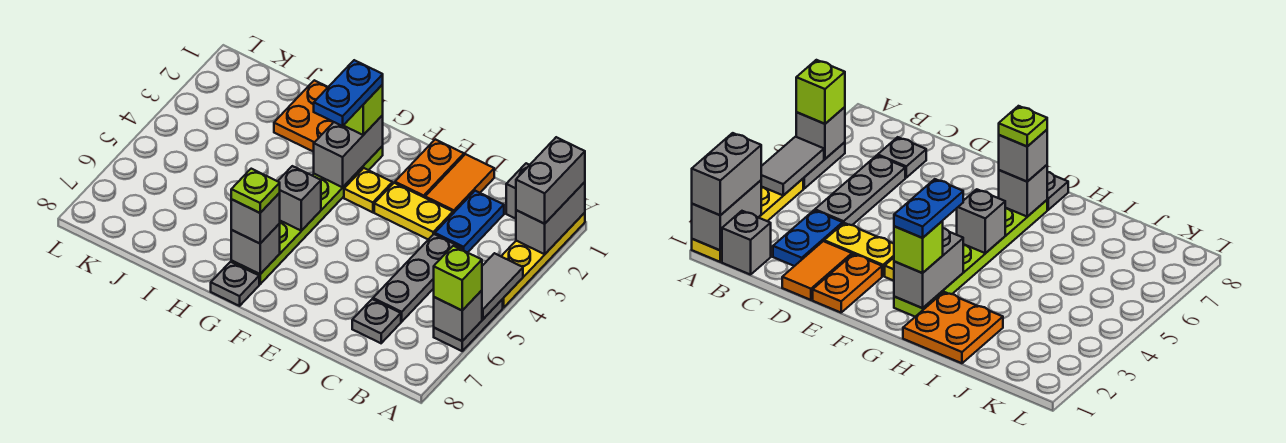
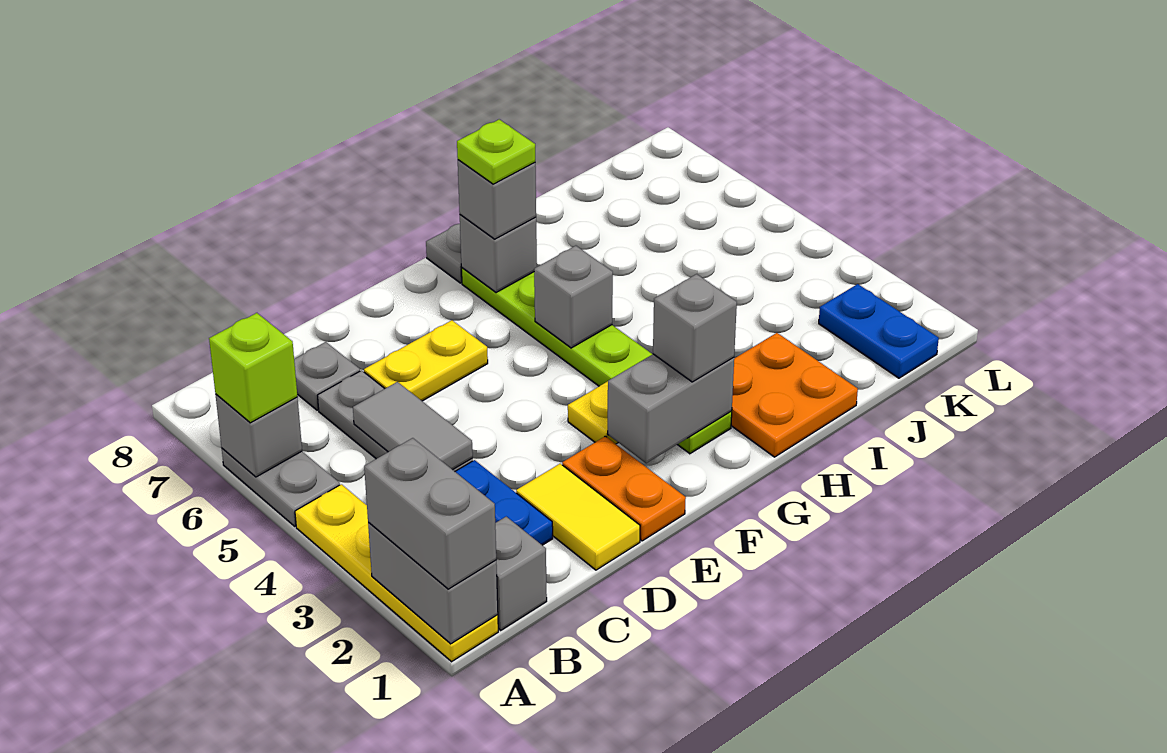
grey tile A4:A5 level 2 -> grey tile C4:C5 level 2
orange tile D1:D2 level 1 -> yellow tile D1:D2 level 1
yellow plate D3:E3 level 1 -> yellow plate D6:E6 level 1
grey brick G2:G3 level 2 -> grey brick F2:G2 level 2
lime brick G2 level 3 -> grey brick G2 level 3
blue plate G2:G3 level 4 -> blue plate K1:K2 level 1

